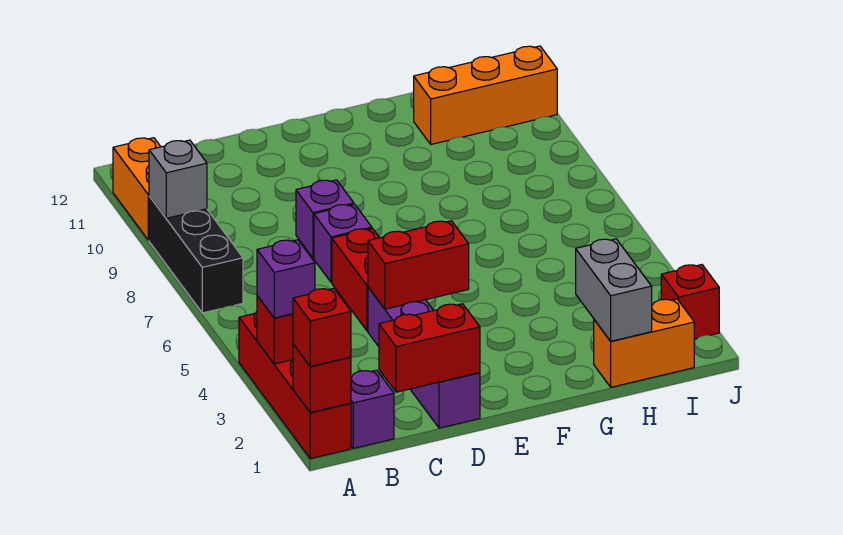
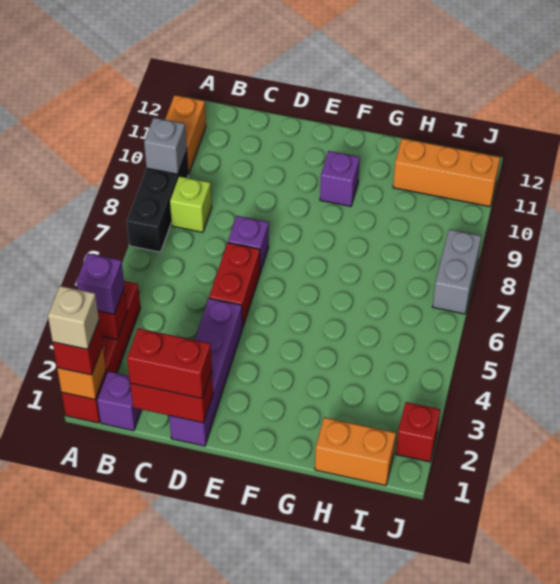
red brick A1 level 2 -> orange brick A1 level 2
none -> tan brick A1 level 4
none -> lime brick B8 level 1
red brick D4:E4 level 2 -> red brick C1:D1 level 3
purple brick D8 level 1 -> purple brick F10 level 1
grey brick H1:H2 level 2 -> grey brick J7:J8 level 1

